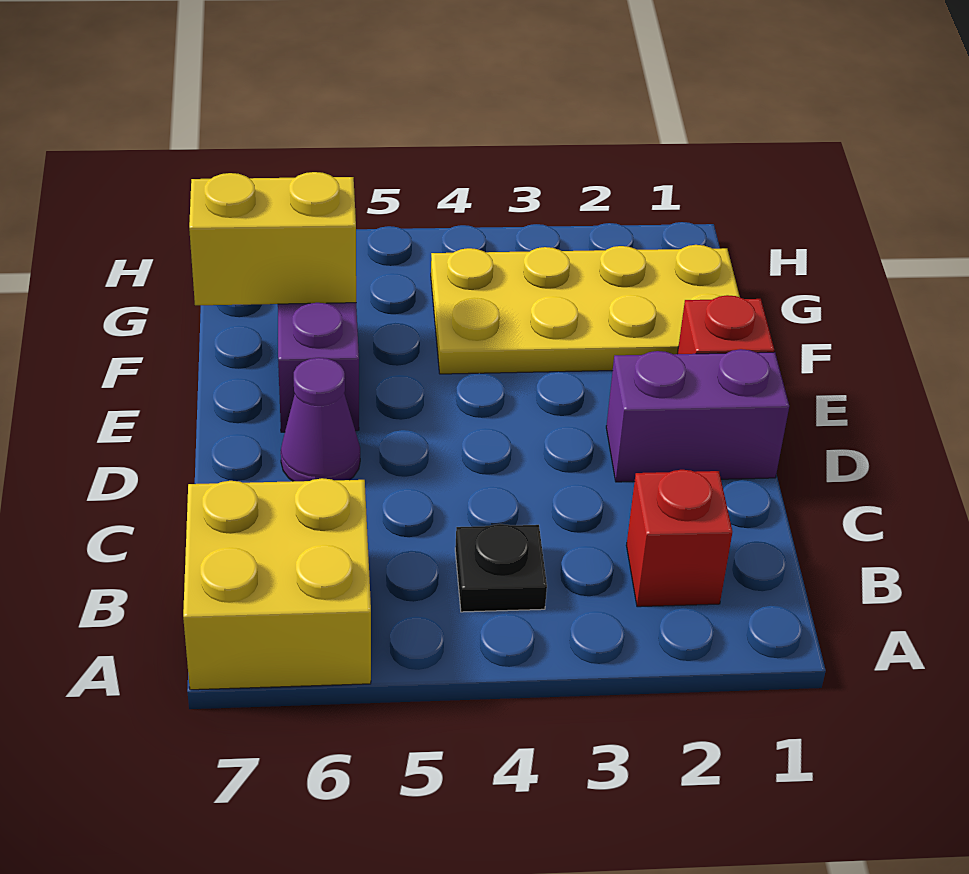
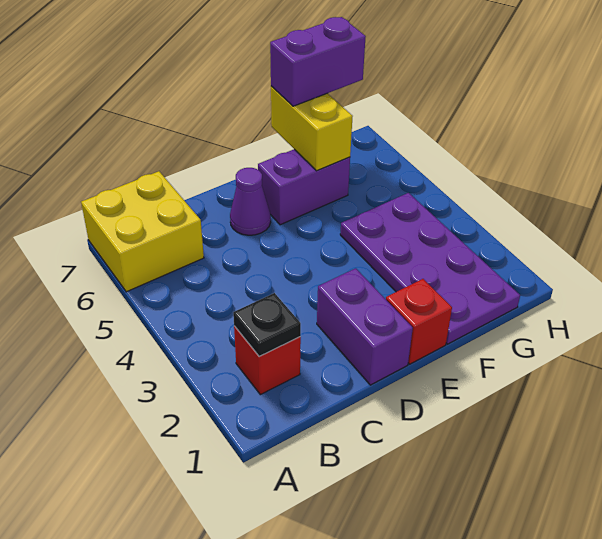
black plate B4 level 1 -> black plate B2 level 2
yellow plate F1:G4 level 1 -> purple plate F1:G4 level 1
none -> purple brick F7:G7 level 3

